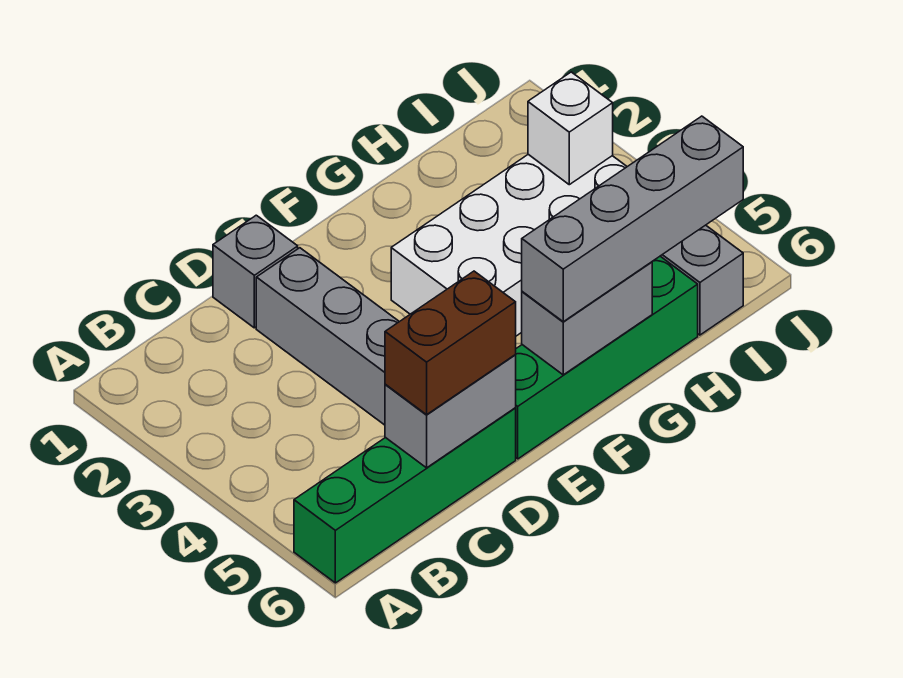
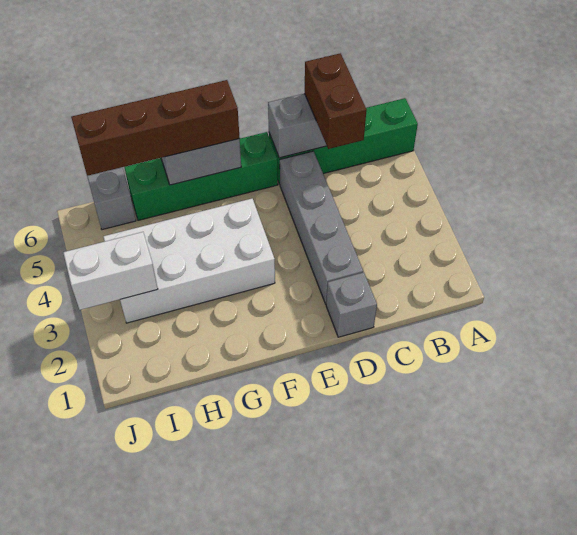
brown brick C6:D6 level 3 -> brown brick C5:C6 level 3
grey brick F6:I6 level 3 -> brown brick F6:I6 level 3
white brick I3 level 2 -> white brick I3:J3 level 2

